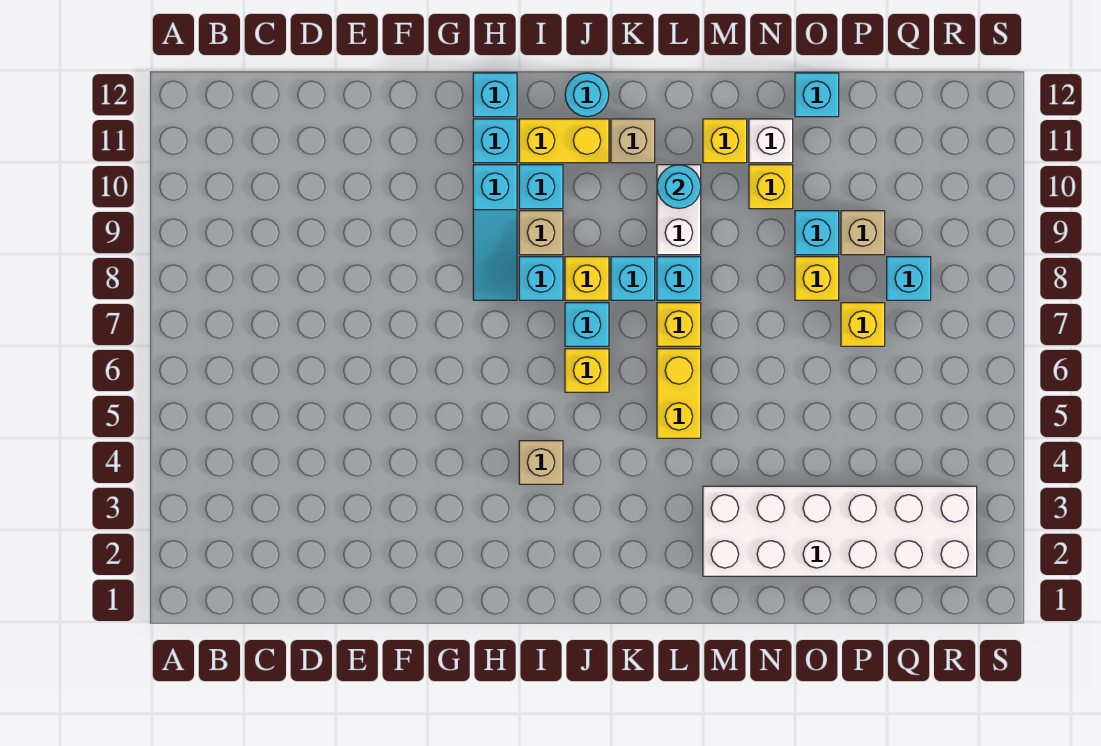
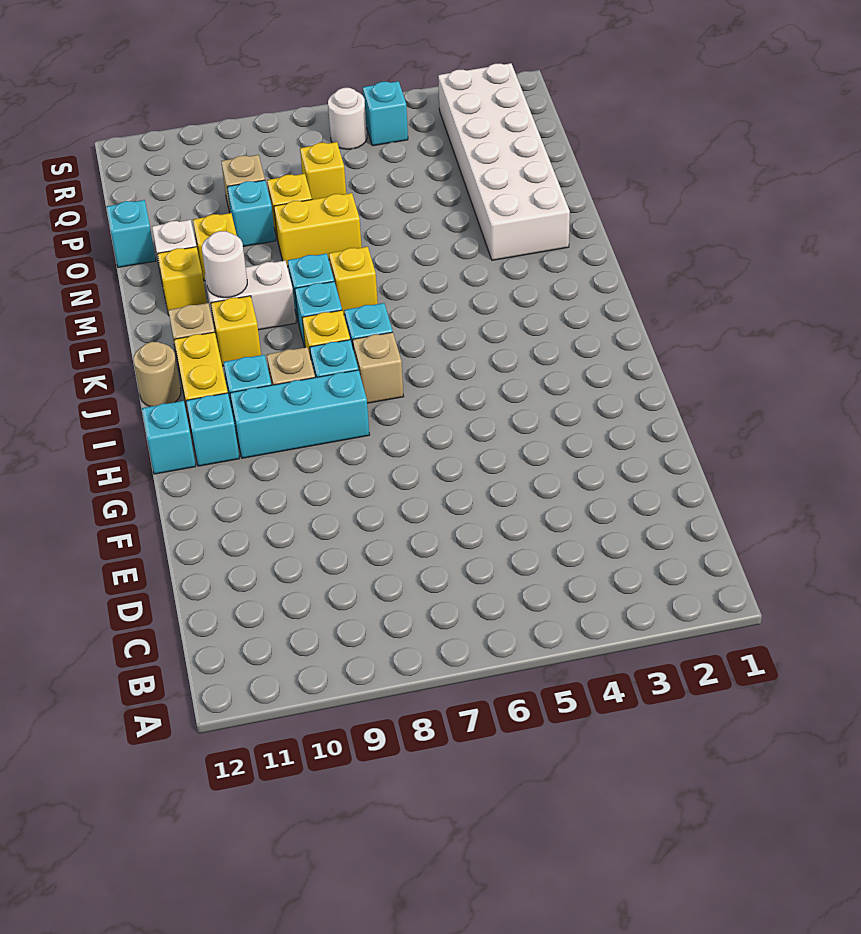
cyan slope H8:H10 level 1 top 10 -> cyan brick H8:H10 level 1
tan brick I4 level 1 -> tan brick I7 level 1
yellow brick J6 level 1 -> yellow brick K10 level 1
cyan round brick J12 level 1 -> tan round brick J12 level 1
yellow brick L5:L6 level 1 -> yellow brick N7:N8 level 1
cyan round brick L10 level 2 -> white round brick L10 level 2
cyan brick Q8 level 1 -> cyan brick R5 level 1
none -> white round brick R6 level 1

